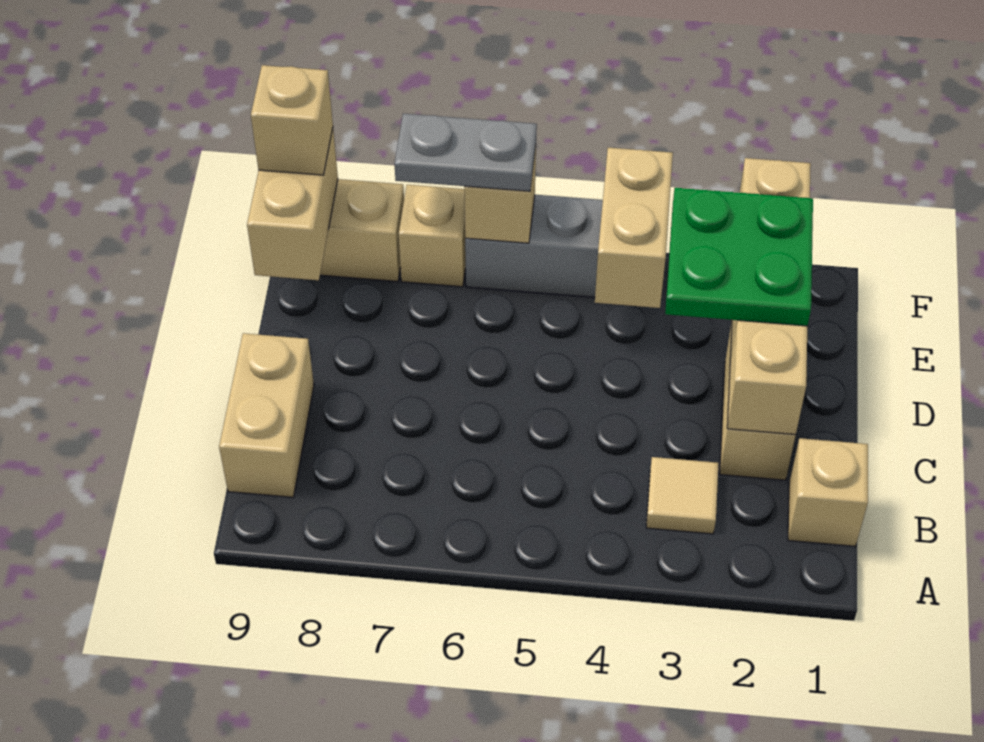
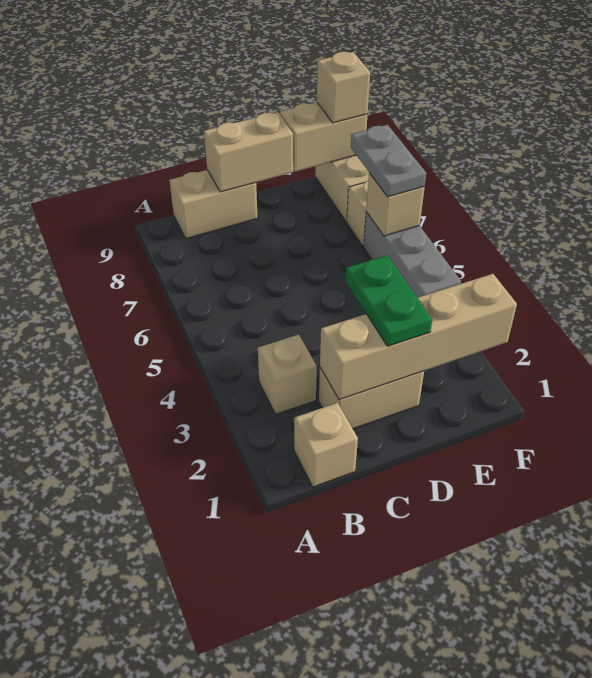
tan tile B3 level 1 -> tan brick B3 level 1
green plate D2:E3 level 3 -> green plate D2:D3 level 3
tan brick E4:F4 level 2 -> tan brick C9:D9 level 2

